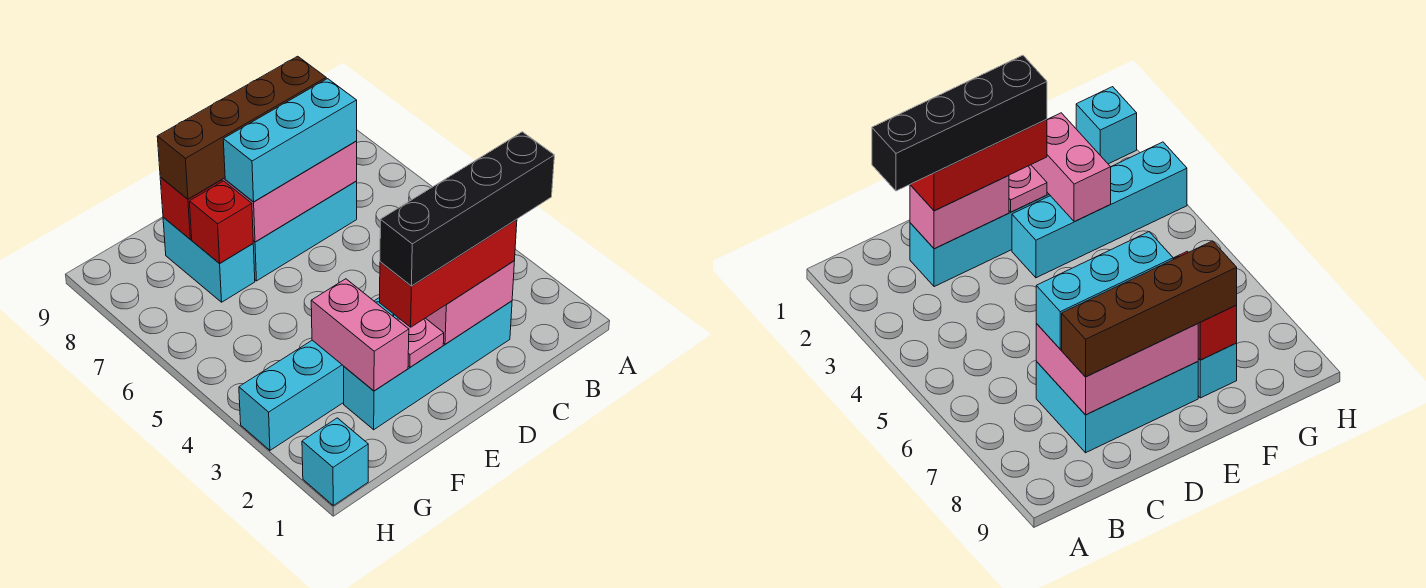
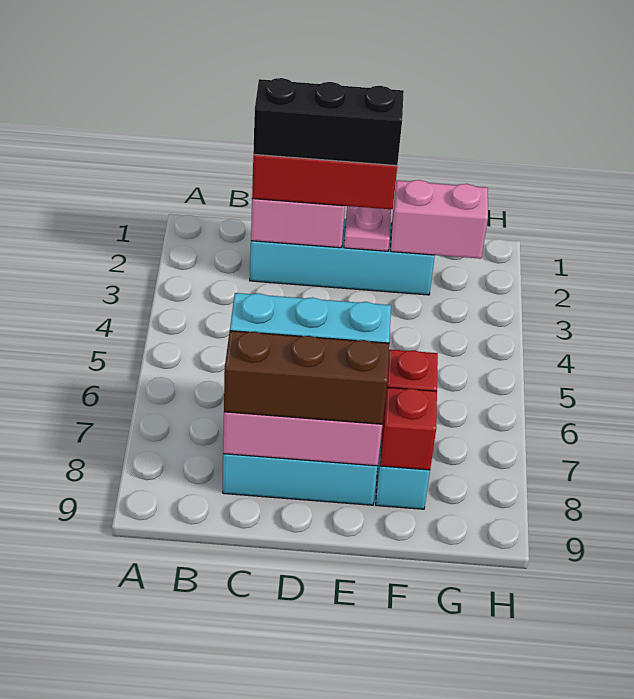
black brick B2:E2 level 4 -> black brick C2:E2 level 4
brown brick C8:F8 level 3 -> brown brick C8:E8 level 3
cyan brick E3:H3 level 1 -> none
pink brick F2:F3 level 2 -> pink brick F2:G2 level 2
cyan brick H1 level 1 -> none

